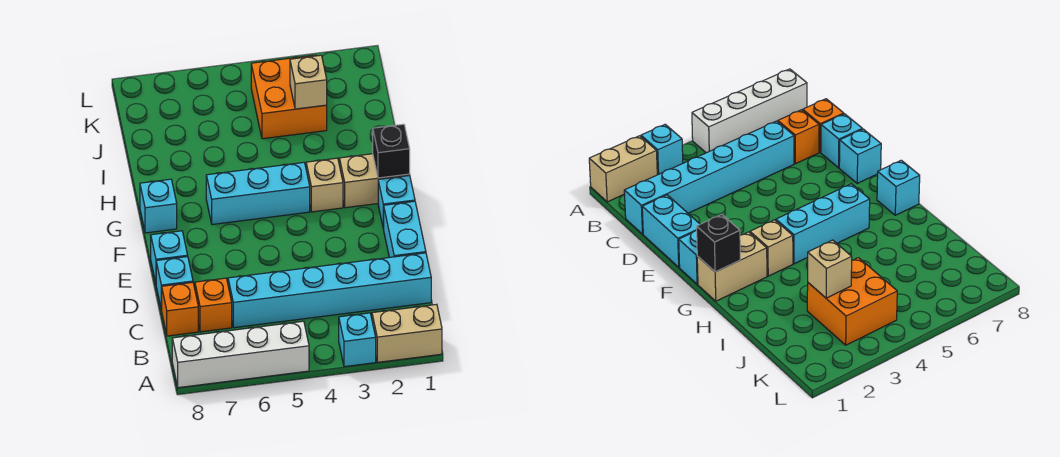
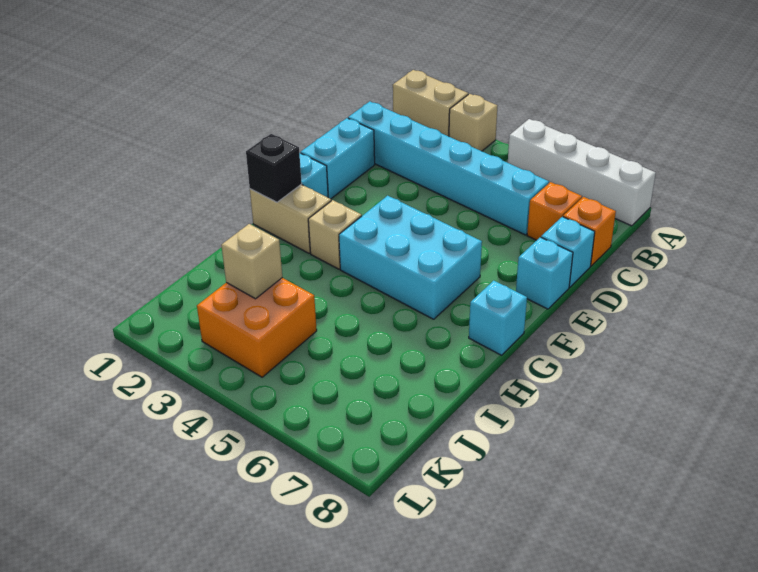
cyan brick A3 level 1 -> tan brick A3 level 1
cyan brick G4:G6 level 1 -> cyan brick F4:G6 level 1

